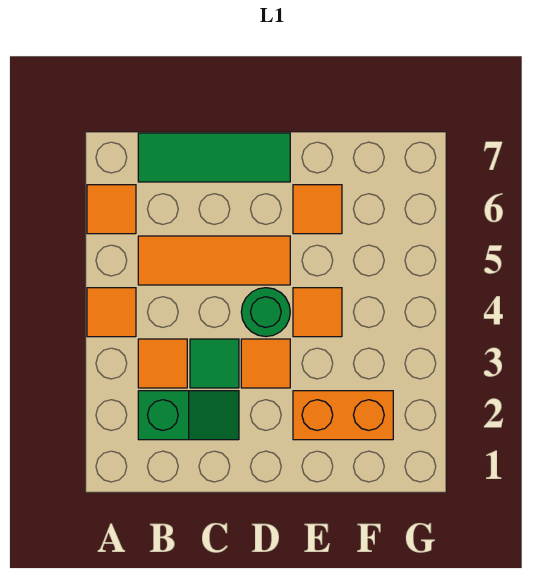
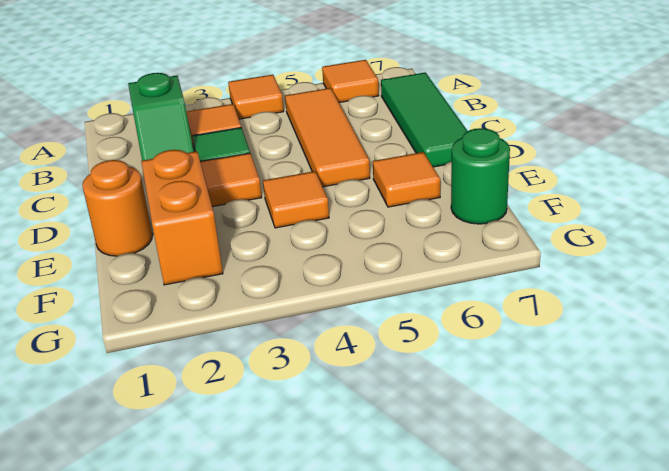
green round brick D4 level 1 -> green round brick F7 level 1
none -> orange round brick E1 level 1

